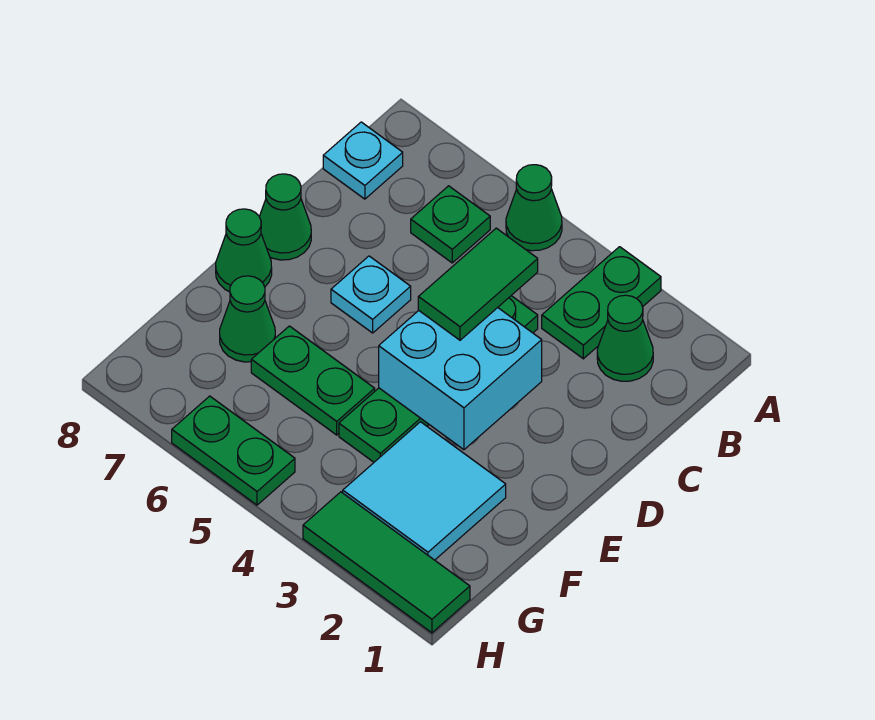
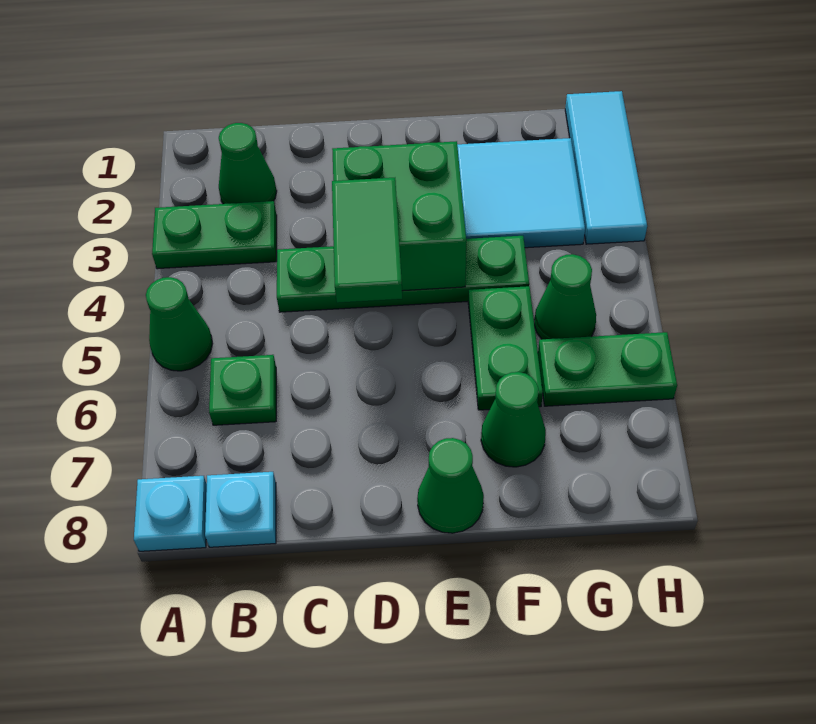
green tile C4:D4 level 3 -> green tile D4:D5 level 3
cyan brick D3:E4 level 2 -> green brick D3:E4 level 2
cyan plate D6 level 1 -> cyan plate A8 level 1
green cone D8 level 1 -> green cone G5 level 1
green tile H1:H3 level 1 -> cyan tile H1:H3 level 1
green plate H5:H6 level 1 -> green plate G6:H6 level 1

